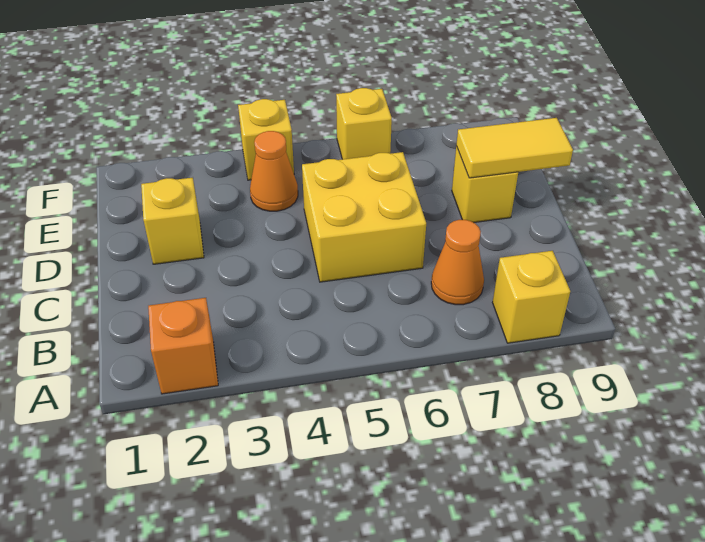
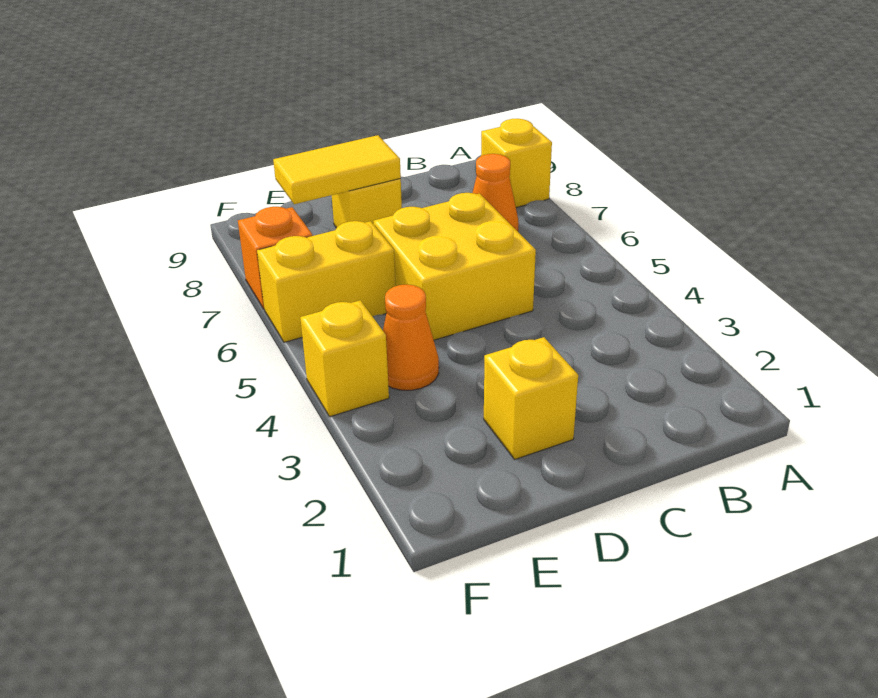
orange brick A2 level 1 -> orange brick F7 level 1
yellow tile D8:D9 level 2 -> yellow tile D8:E8 level 2
yellow brick F6 level 1 -> yellow brick E6:F6 level 1

